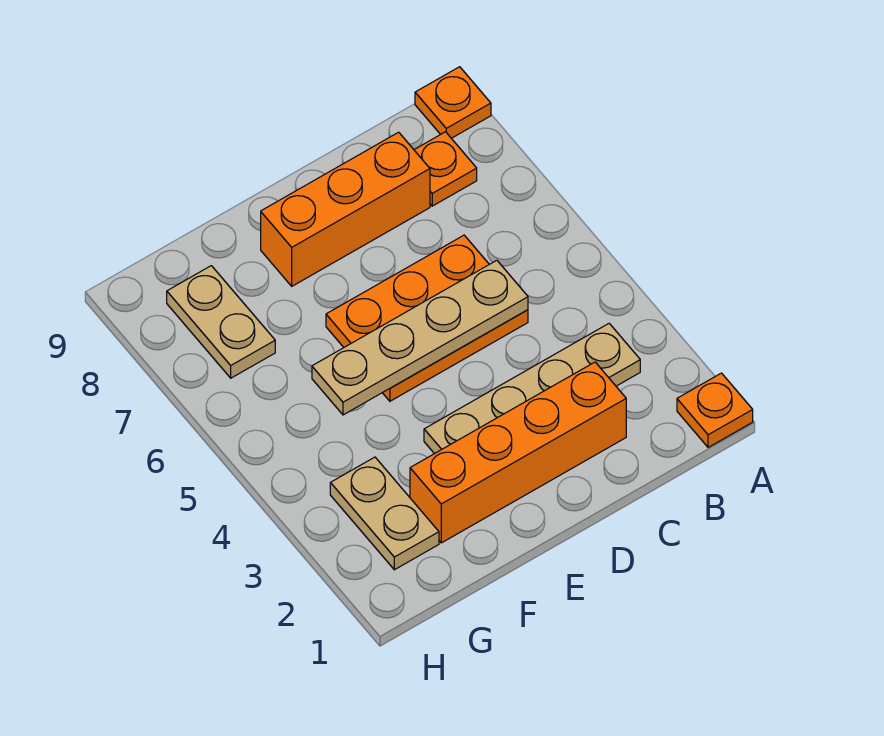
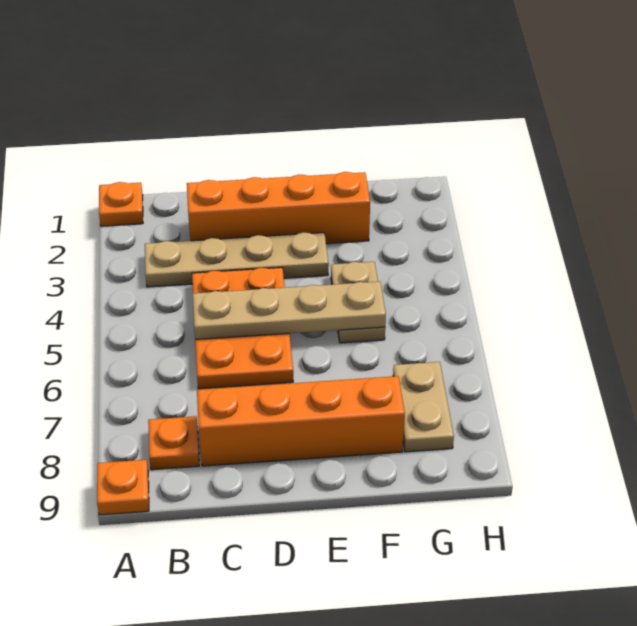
orange plate C5:E6 level 1 -> orange plate C4:D6 level 1
orange brick C8:E8 level 1 -> orange brick C8:F8 level 1
tan plate G2:G3 level 1 -> tan plate F4:F5 level 1

